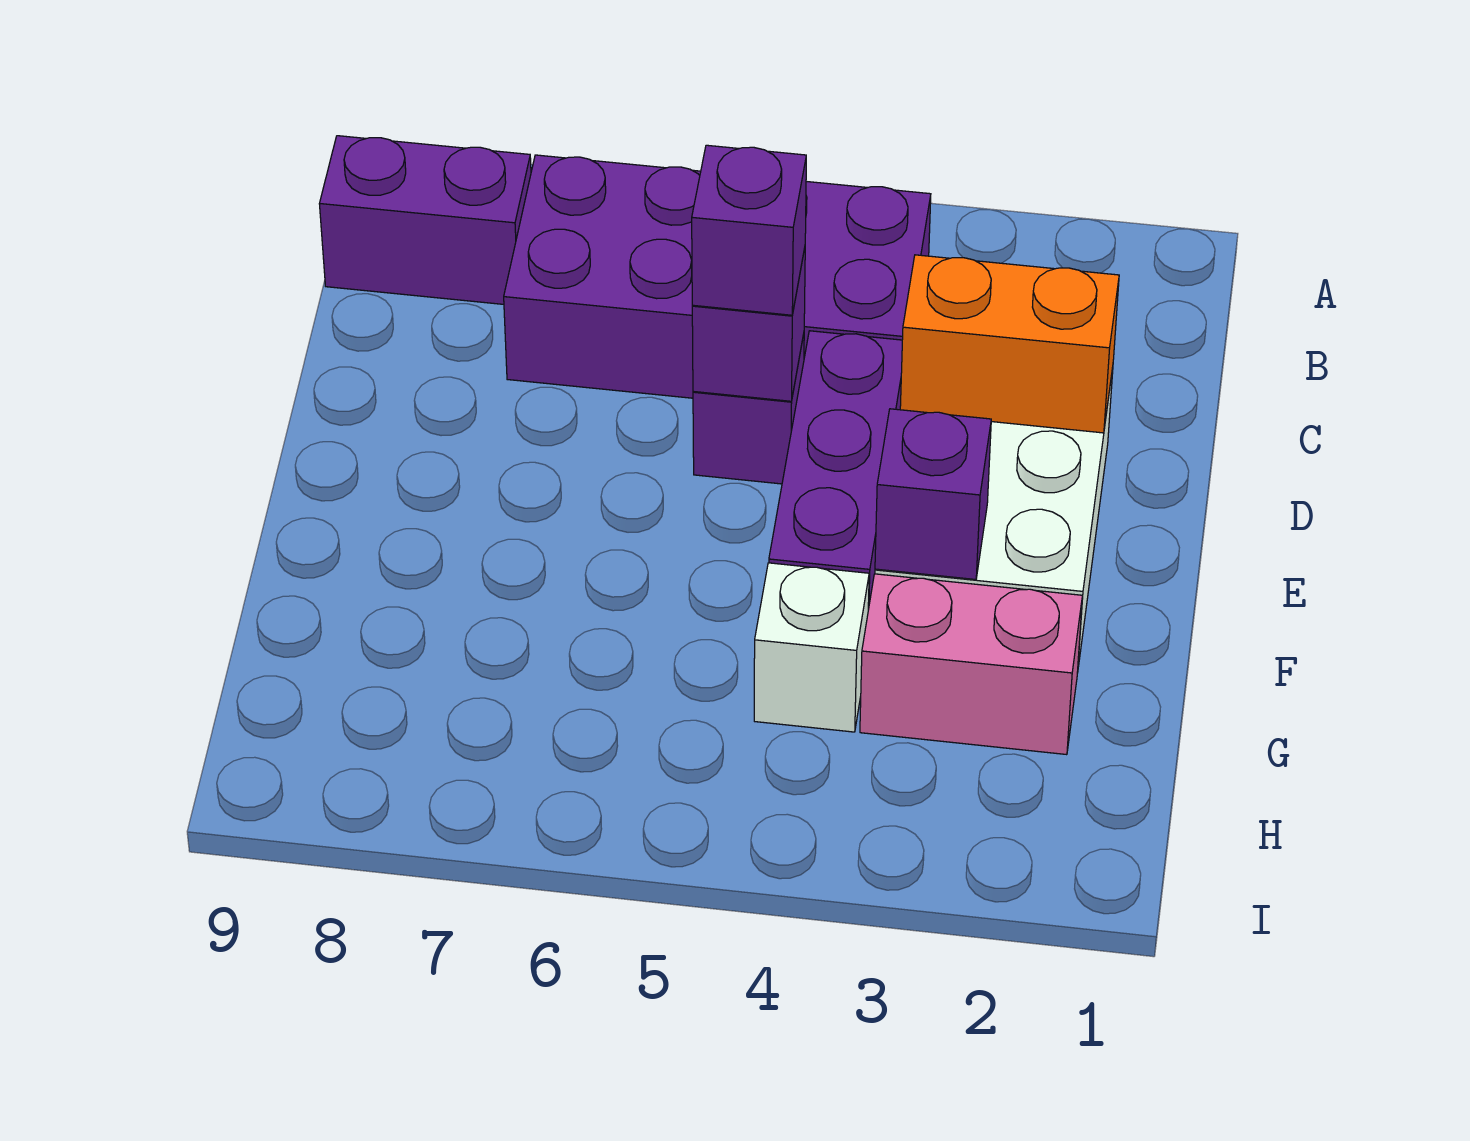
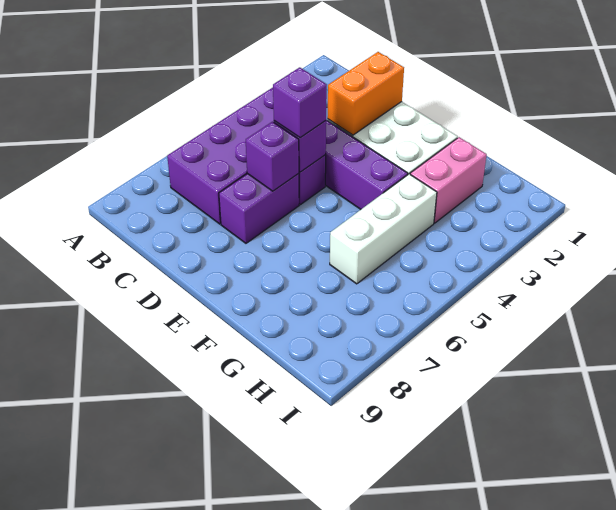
purple brick B8:B9 level 1 -> purple brick D6:D7 level 1
purple brick F3 level 2 -> purple brick D6 level 2
white brick G4 level 1 -> white brick G4:G6 level 1

